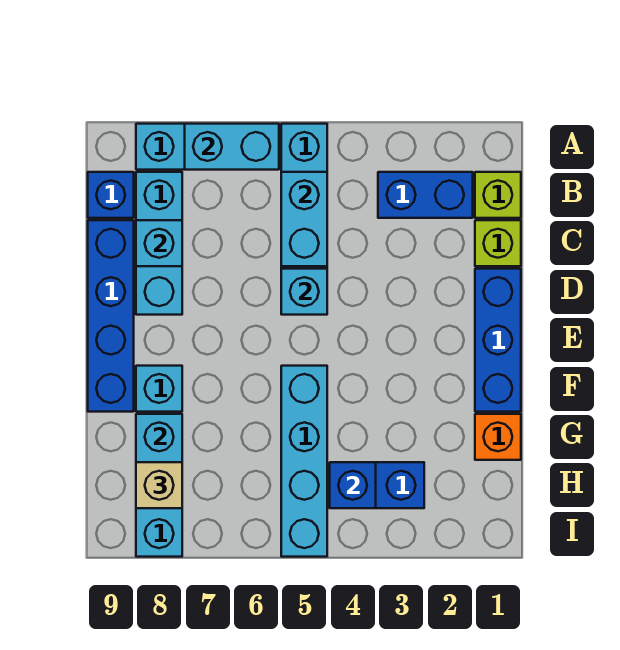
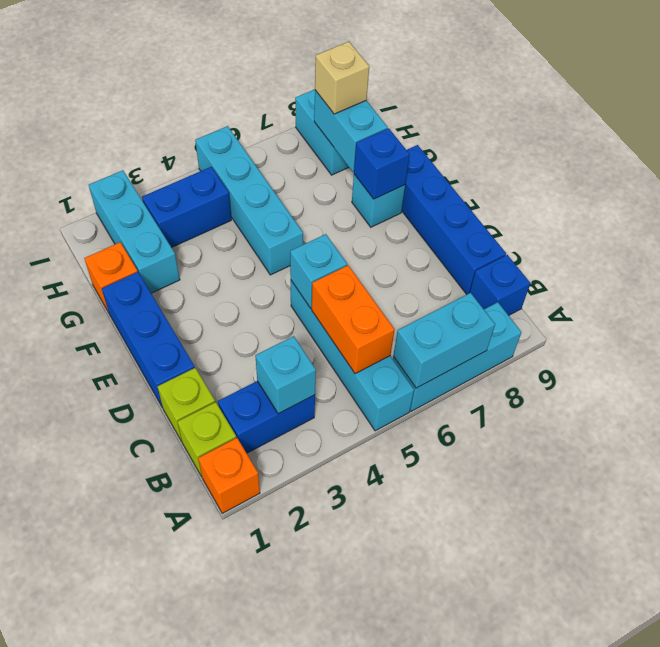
none -> orange brick A1 level 1
cyan brick B5:C5 level 2 -> orange brick B5:C5 level 2
cyan brick B8:D8 level 1 -> cyan brick G2:I2 level 1
cyan brick C8 level 2 -> cyan brick B3 level 2
blue brick H4 level 2 -> blue brick F8 level 2

